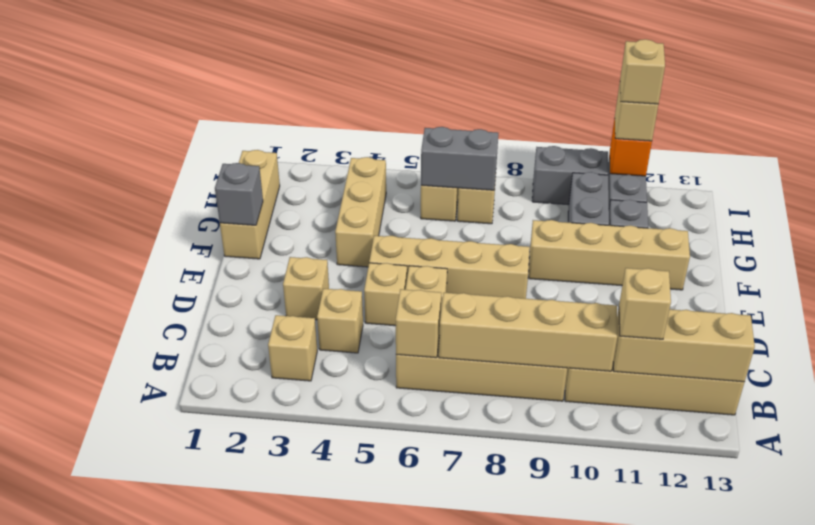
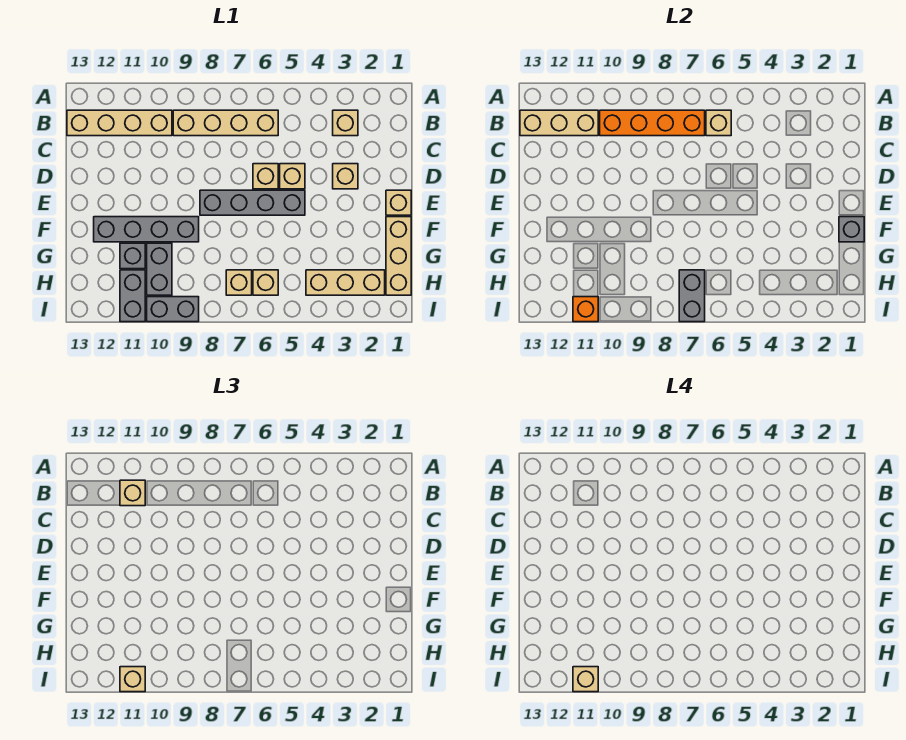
tan brick B7:B10 level 2 -> orange brick B7:B10 level 2
tan brick C4 level 1 -> tan brick E1 level 1
tan brick E5:E8 level 1 -> grey brick E5:E8 level 1
tan brick F4:H4 level 1 -> tan brick H2:H4 level 1
tan brick F9:F12 level 1 -> grey brick F9:F12 level 1
grey brick H6:H7 level 2 -> grey brick H7:I7 level 2

